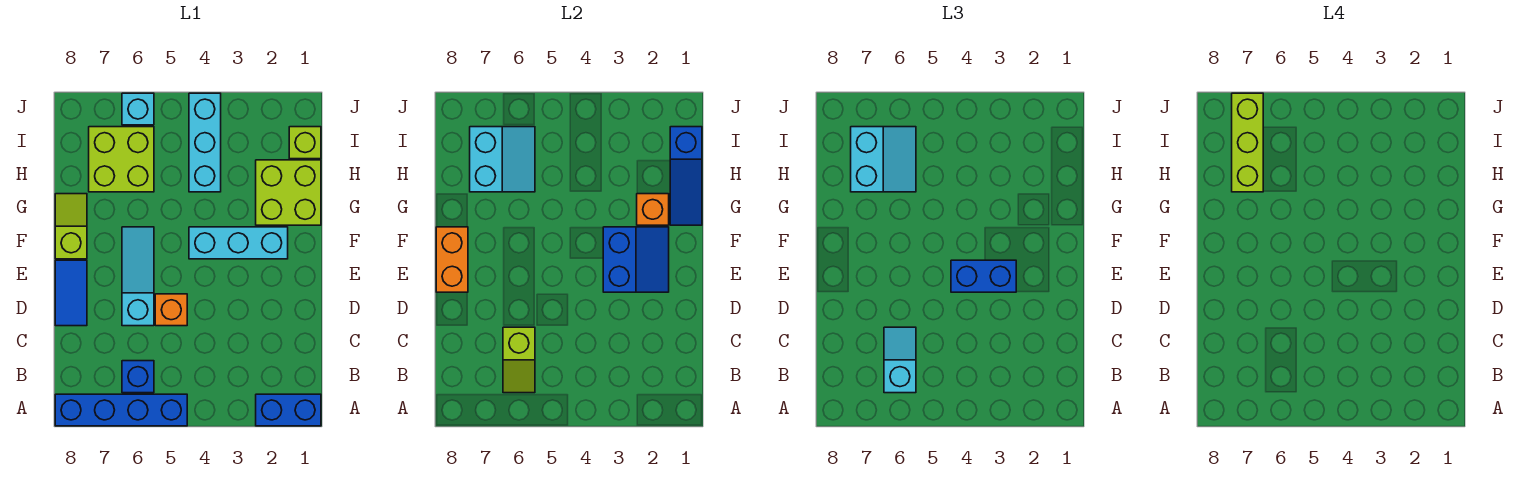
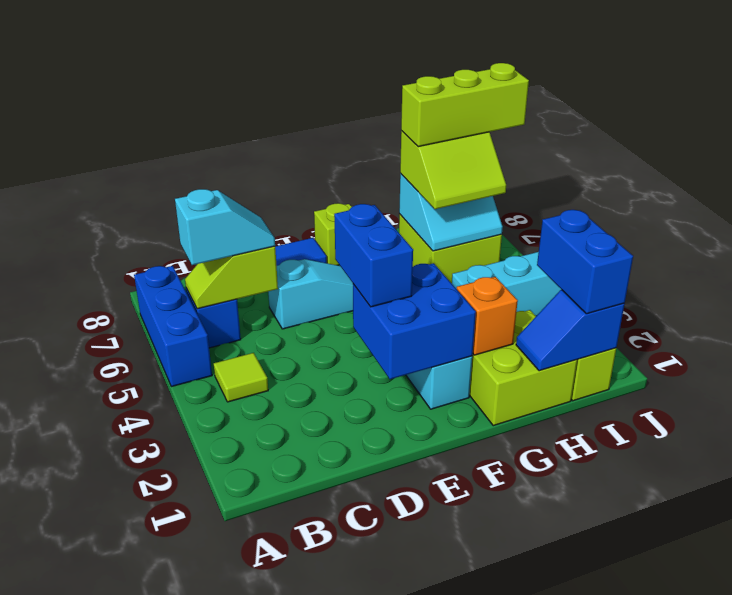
blue brick A1:A2 level 1 -> blue brick I1:I2 level 3
blue brick A5:A8 level 1 -> blue brick A5:A7 level 1
none -> lime tile B4 level 1
orange brick D5 level 1 -> none
blue slope E2:F3 level 2 top 3 -> blue brick E2:F3 level 2
orange brick E8:F8 level 2 -> none
blue slope G1:I1 level 2 top I -> blue slope H1:I1 level 2 top I
cyan slope H6:I7 level 3 top 7 -> lime slope H6:I7 level 3 top 7
cyan brick J6 level 1 -> none

